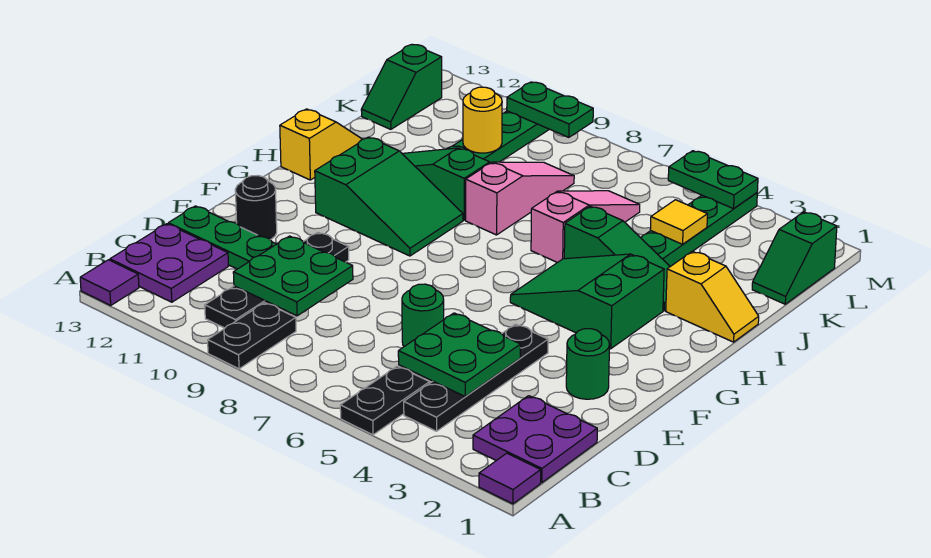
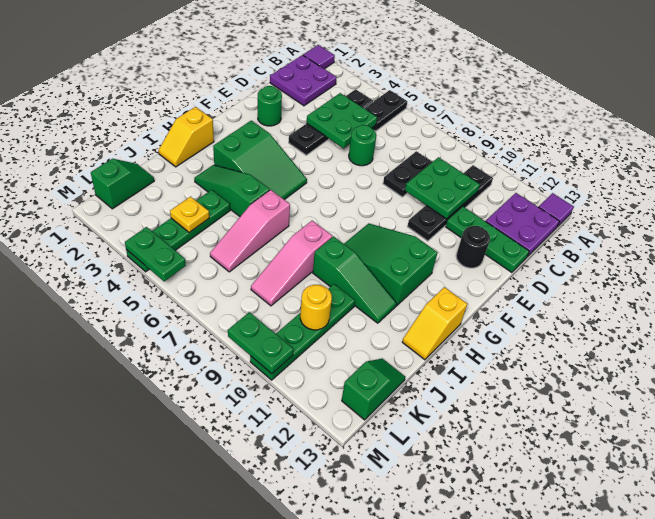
black plate A9:B9 level 1 -> black plate C8:D8 level 1
yellow slope I1:I2 level 1 top 2 -> yellow slope H1:I1 level 1 top H
yellow tile K4 level 2 -> yellow plate K4 level 2

